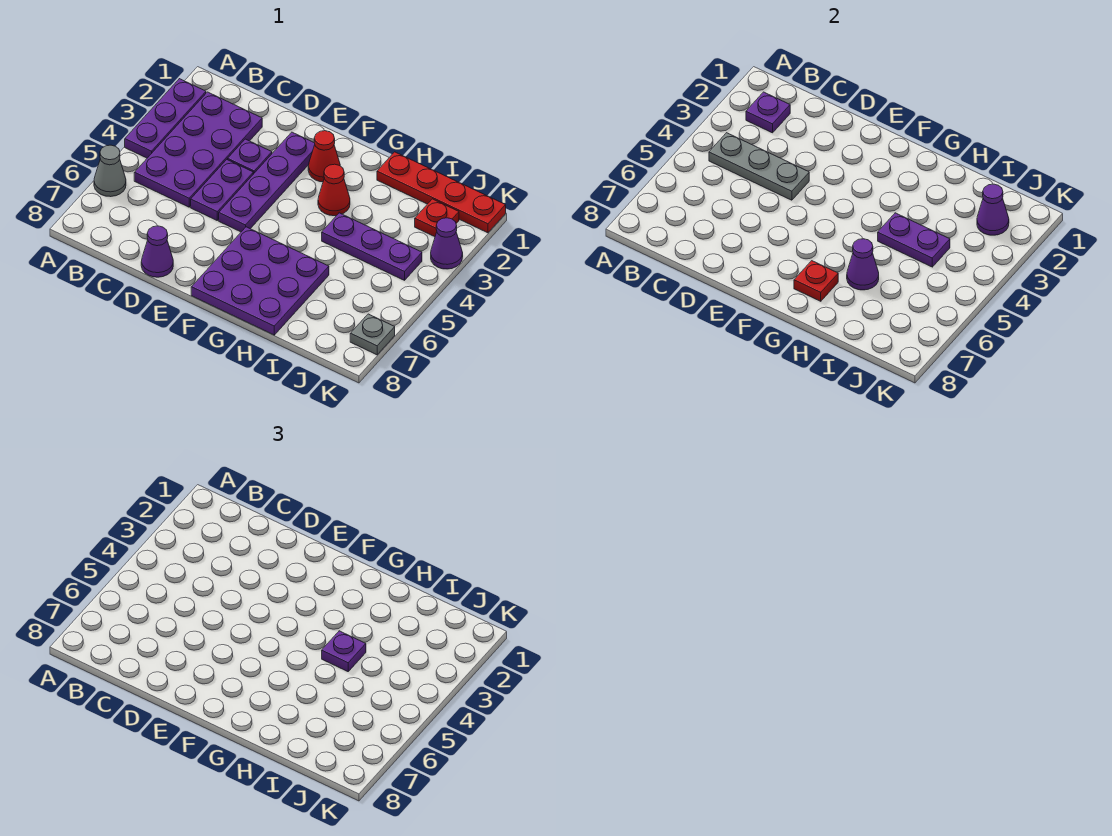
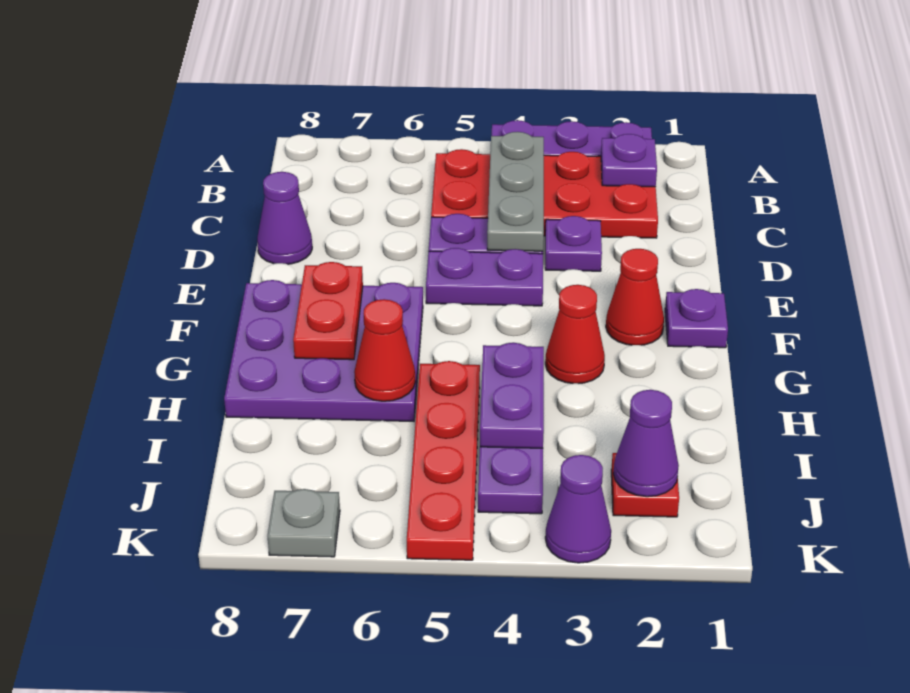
grey cone A6 level 1 -> none
purple plate B2:C5 level 1 -> red plate B2:C5 level 1
purple plate E2:E5 level 1 -> purple plate E4:E5 level 1
red plate G7 level 2 -> red plate F7:G7 level 2
red plate H1:K1 level 1 -> red plate H5:K5 level 1
purple plate H4 level 3 -> purple plate F1 level 1
purple cone H6 level 2 -> red cone H6 level 2

